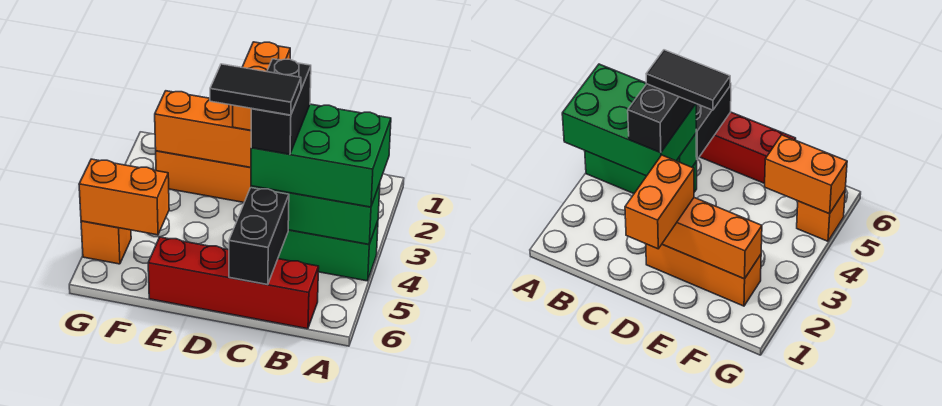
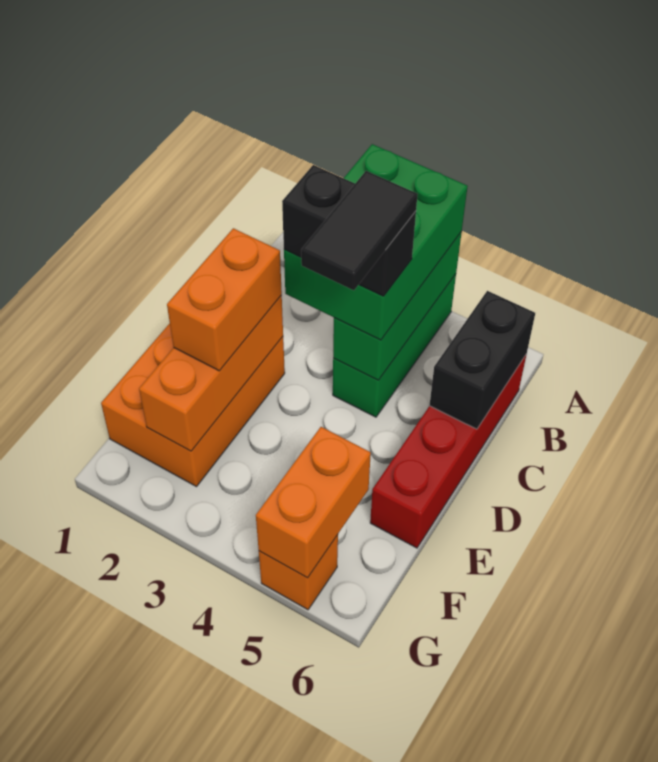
black brick C5:C6 level 2 -> black brick B6:C6 level 2
orange brick D1:D2 level 3 -> orange brick D2:E2 level 3
orange brick D2:F2 level 1 -> orange brick D1:F2 level 1

